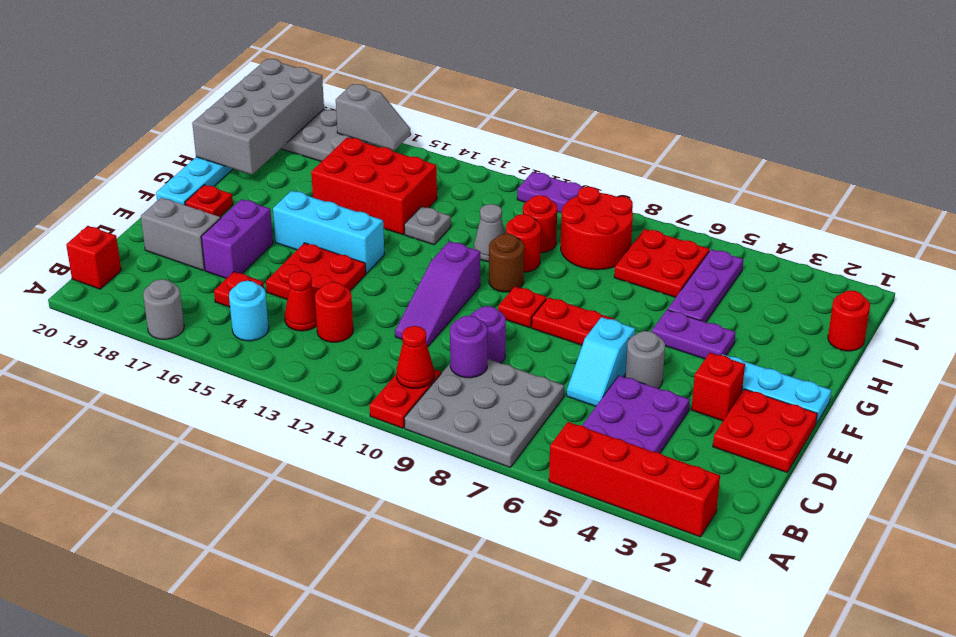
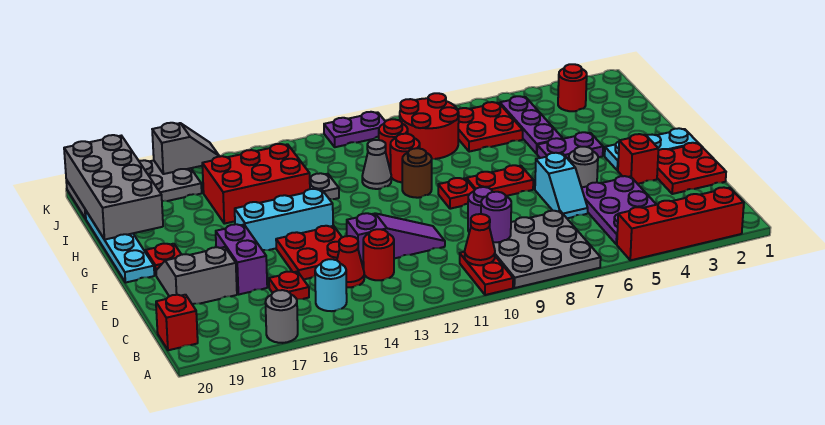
purple slope D11:F11 level 1 top F -> purple slope D11:D13 level 1 top 13
red round brick I1 level 1 -> red round brick J3 level 1

